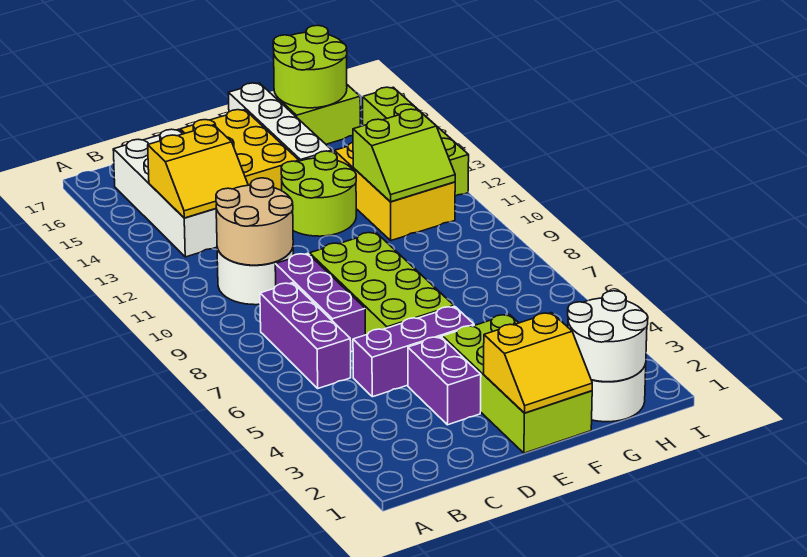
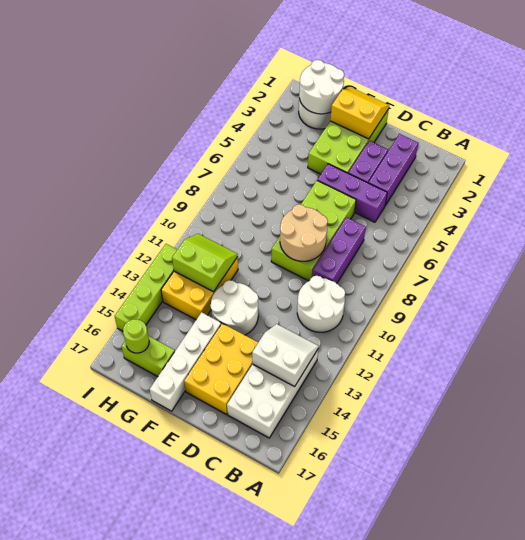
purple brick B6:B8 level 1 -> purple brick C2:C4 level 1
tan round brick B10:C11 level 2 -> tan round brick D8:E9 level 2
yellow slope B13:C14 level 2 top 14 -> white slope B13:C14 level 2 top 14
lime round brick E12:F13 level 1 -> white round brick E12:F13 level 1
lime round brick G16:H17 level 2 -> lime round brick H16 level 2

